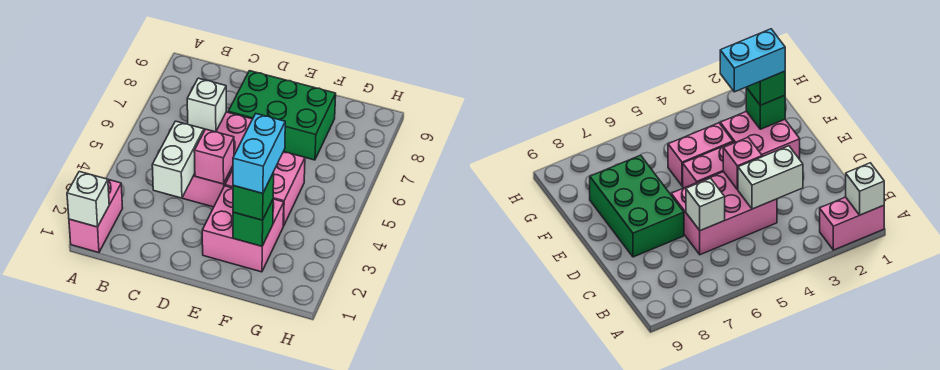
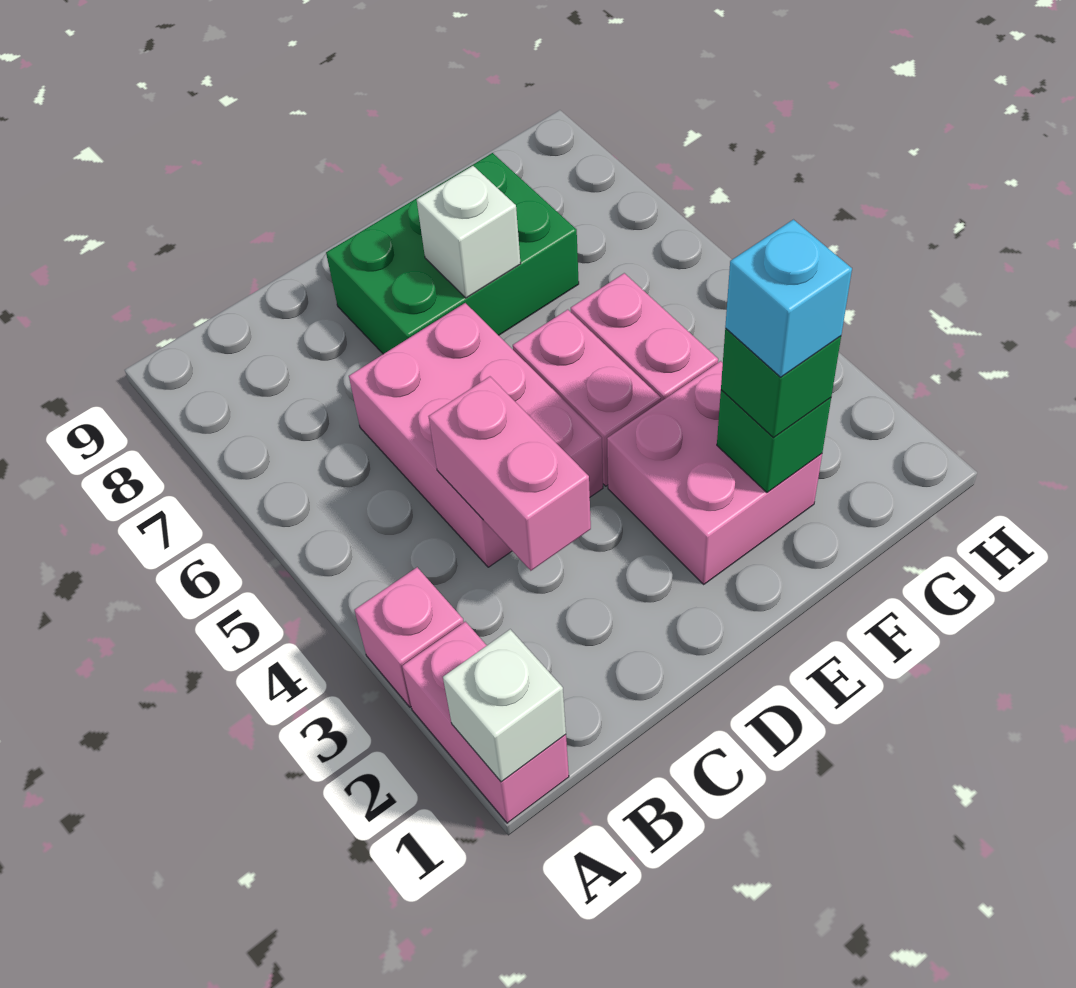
white brick C3:C4 level 2 -> pink brick C3:C4 level 2
white brick C6 level 2 -> white brick E7 level 2
pink brick D4 level 2 -> pink brick A3 level 1
cyan brick F2:F3 level 4 -> cyan brick F2 level 4

